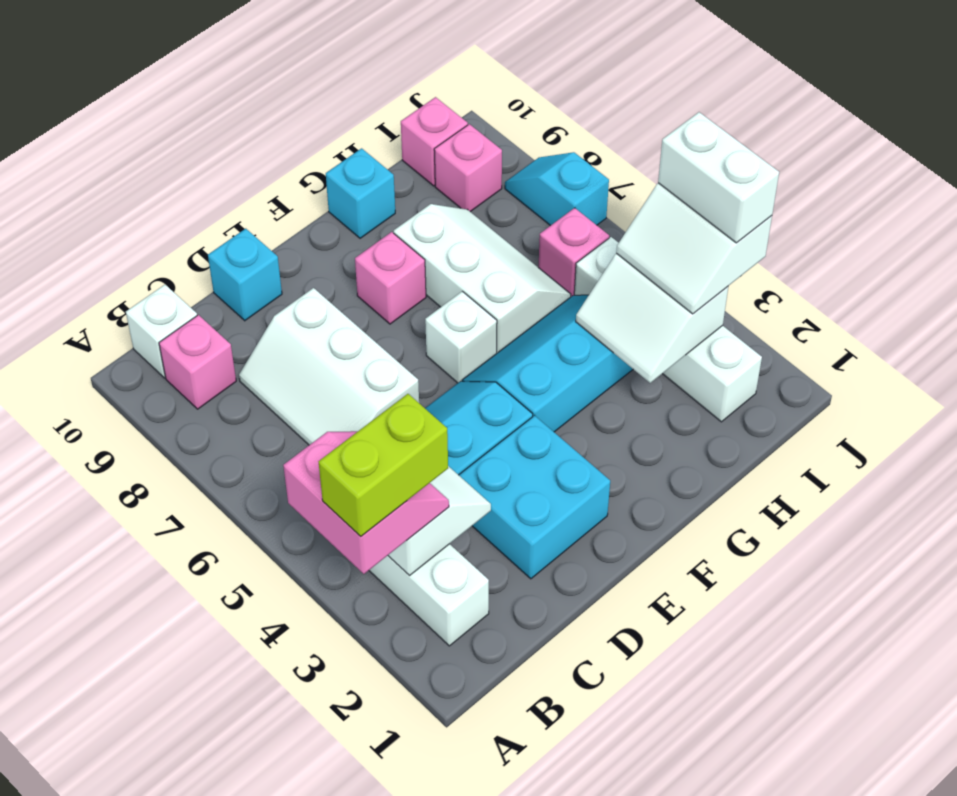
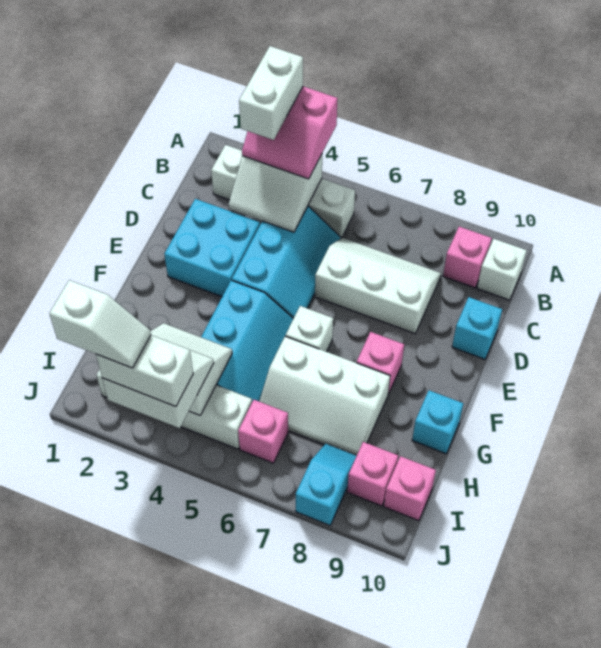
lime brick A3:B3 level 4 -> white brick A3:B3 level 4
none -> white slope J2:J3 level 5 top 2
cyan slope J7:J8 level 1 top 7 -> cyan slope I8:J8 level 1 top J

